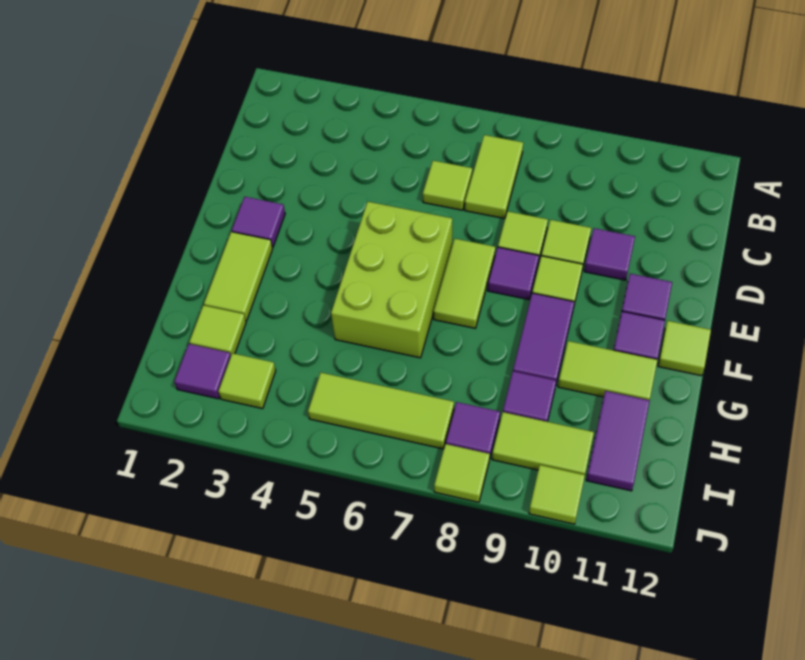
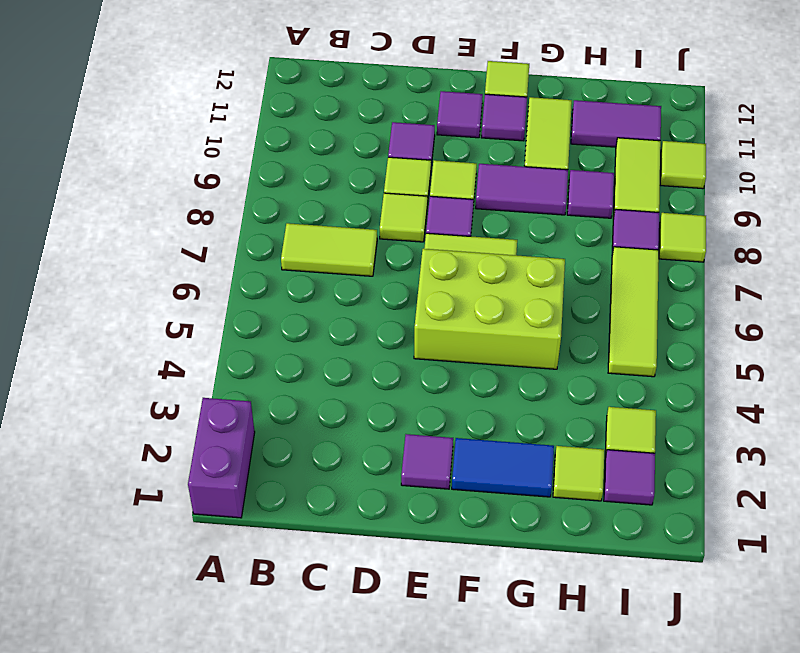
none -> purple brick A1:A2 level 1
lime tile C6 level 1 -> none
lime tile F2:G2 level 1 -> blue tile F2:G2 level 1

